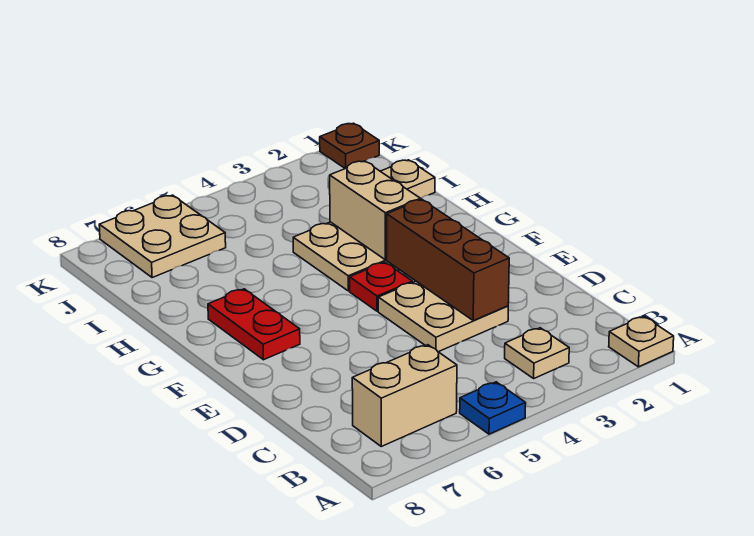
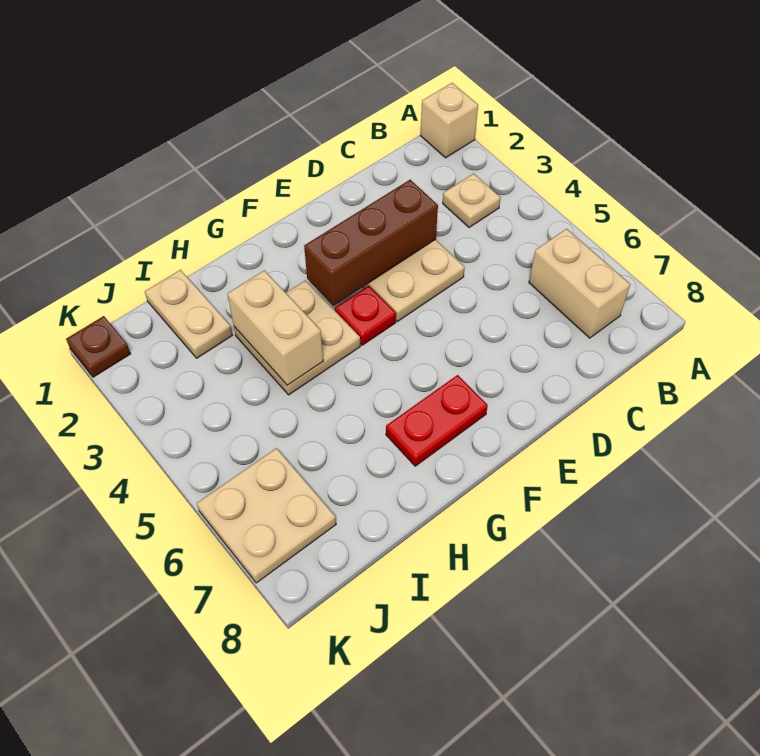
tan plate A1 level 1 -> tan brick A1 level 1
blue plate A5 level 1 -> none
tan brick G3:H3 level 2 -> tan brick H3:H4 level 2

